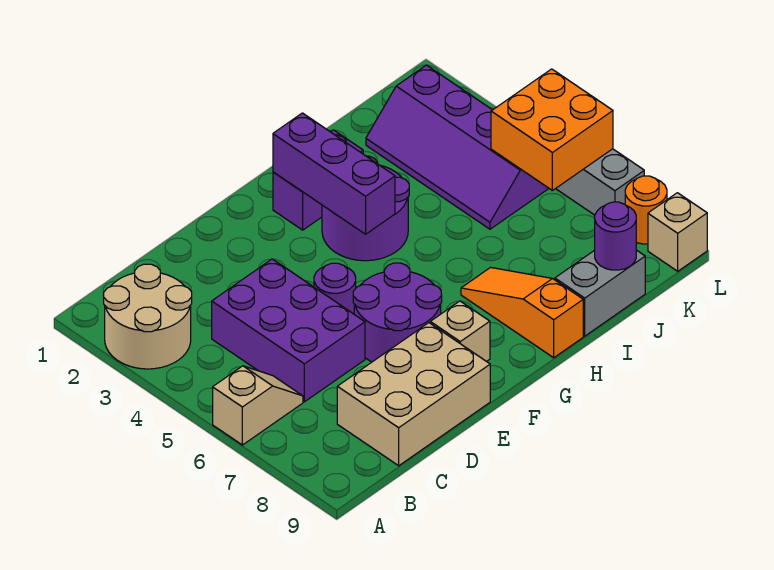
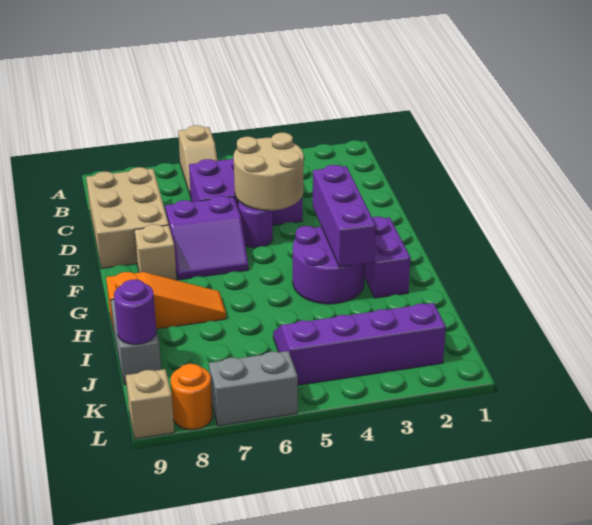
tan round brick A2:B3 level 1 -> tan round brick D4:E5 level 2
purple round brick E6:F7 level 1 -> purple slope E6:F7 level 1 top E
purple brick G2:G4 level 2 -> purple brick F3:H3 level 2
orange brick K5:L6 level 2 -> none

